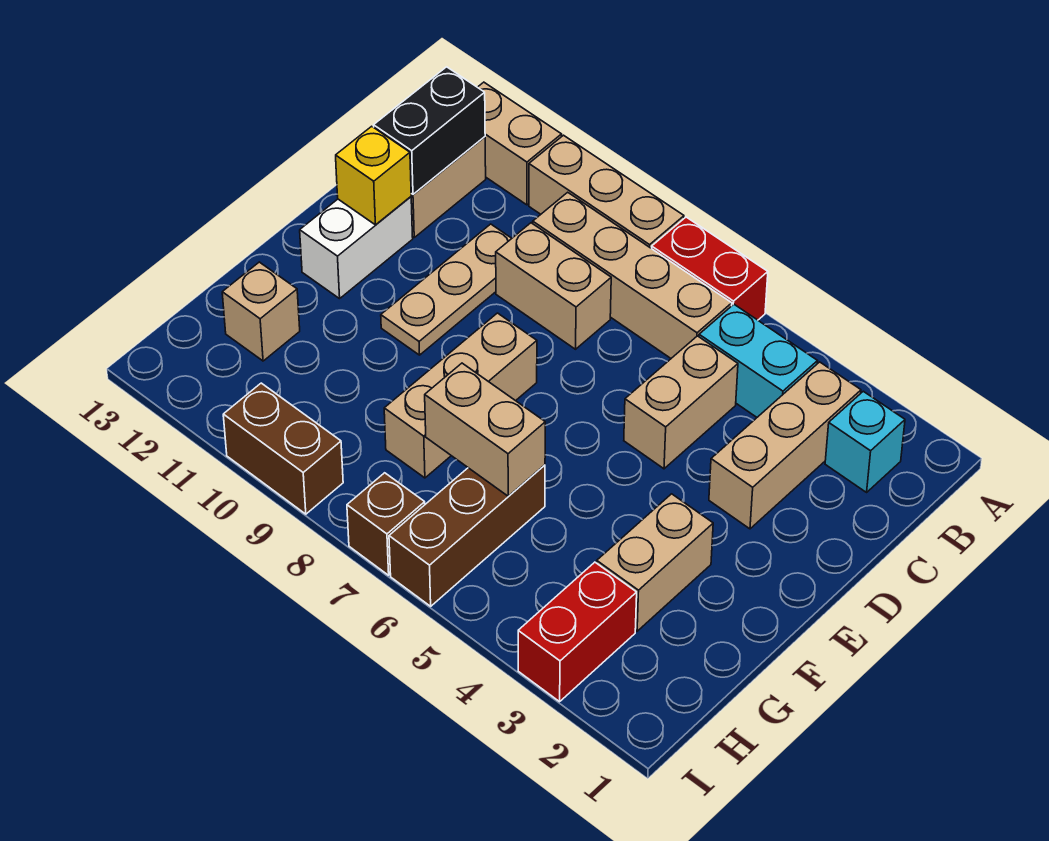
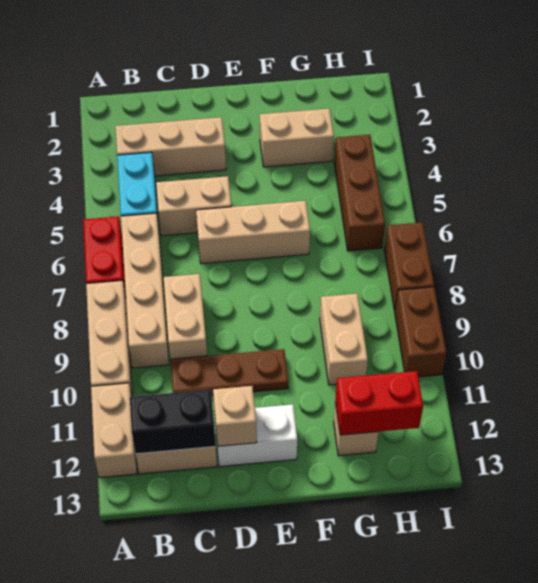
cyan brick B2 level 1 -> none
tan plate C10:E10 level 1 -> brown plate C10:E10 level 1
yellow brick D12 level 2 -> tan brick D12 level 2
tan brick E8:G8 level 1 -> tan brick D6:F6 level 1
brown brick G6:I6 level 1 -> brown brick H4:H6 level 1
tan brick G6:G7 level 2 -> tan brick G9:G10 level 1
red brick H3:I3 level 1 -> red brick G12:H12 level 2
brown brick I7 level 1 -> brown brick I7:I8 level 1

